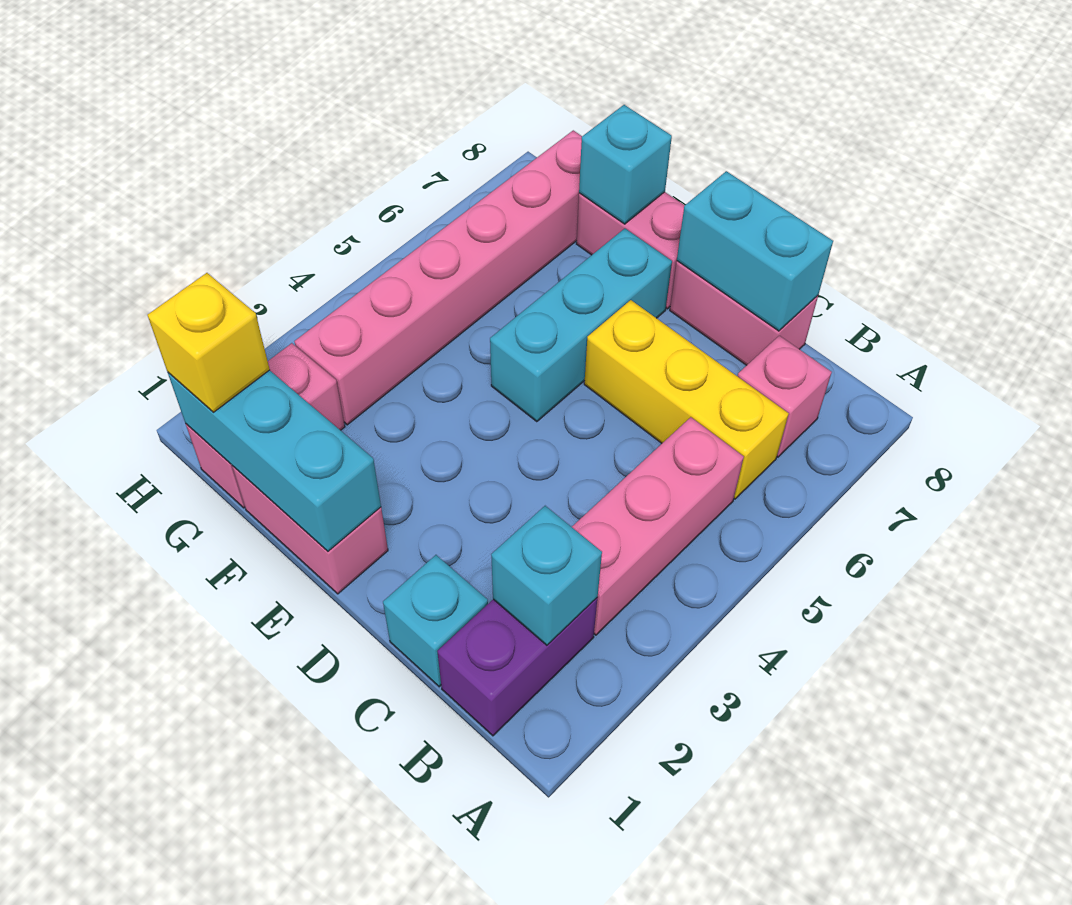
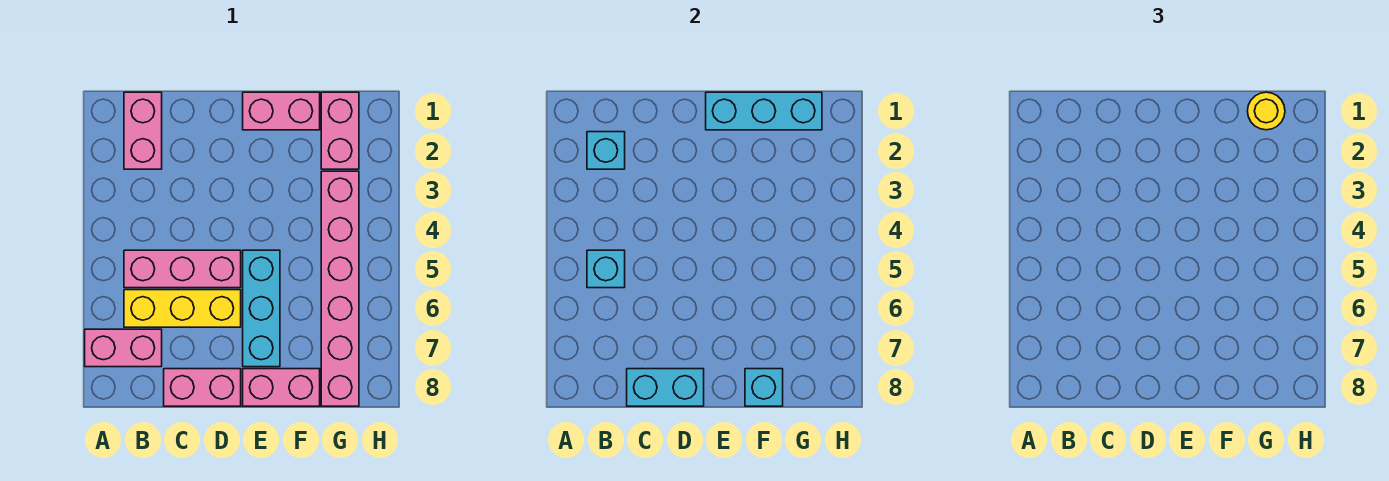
purple brick B1:B2 level 1 -> pink brick B1:B2 level 1
pink brick B3:B5 level 1 -> pink brick B5:D5 level 1
pink brick B7 level 1 -> pink brick A7:B7 level 1
cyan brick C1 level 1 -> cyan brick B5 level 2
yellow brick G1 level 3 -> yellow round brick G1 level 3

